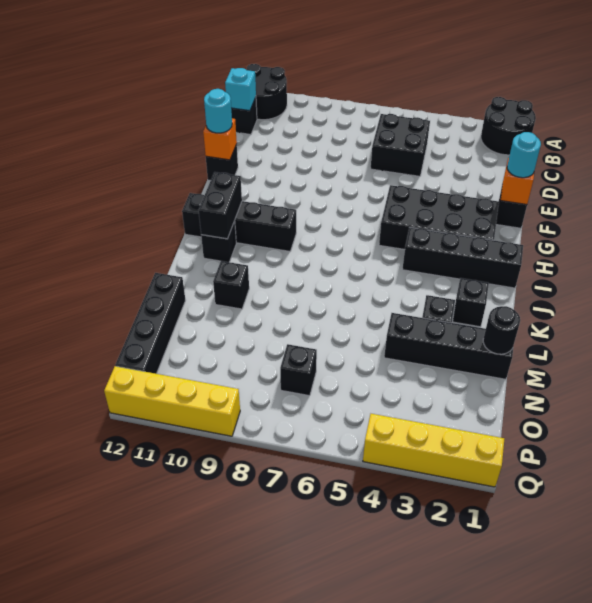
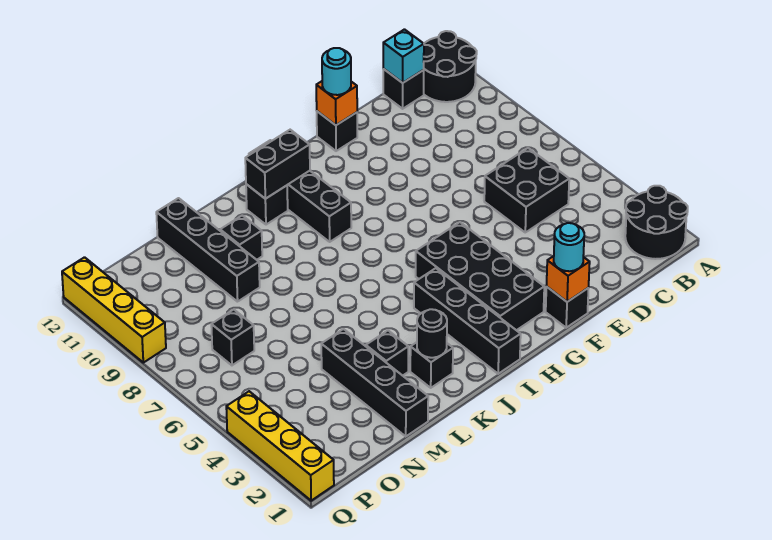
black round brick M1 level 2 -> black round brick K2 level 2
black brick M12:P12 level 1 -> black brick M9:M12 level 1

